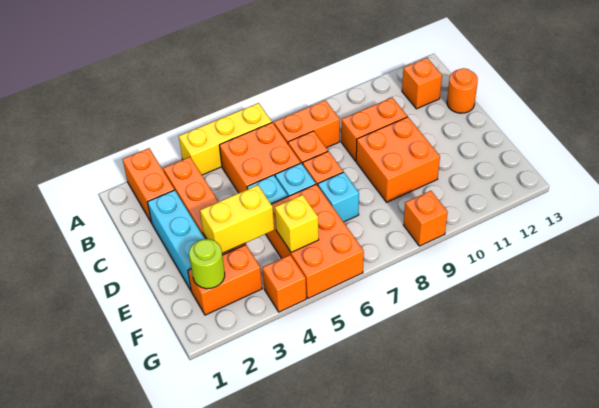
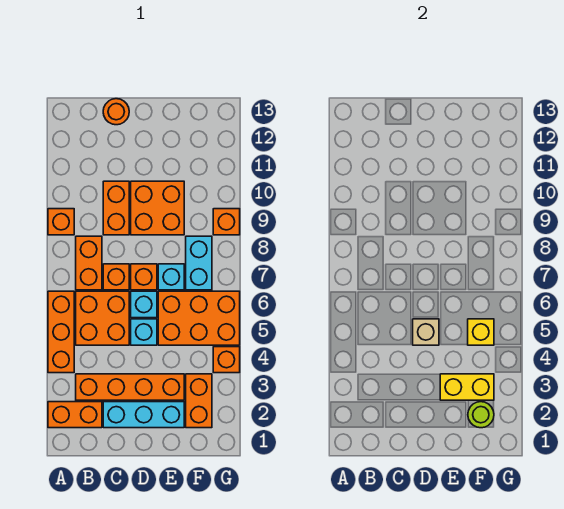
yellow brick A4:A6 level 1 -> orange brick A4:A6 level 1
orange brick B12 level 1 -> orange brick A9 level 1
none -> tan brick D5 level 2
yellow brick E3:E4 level 2 -> yellow brick E3:F3 level 2
none -> cyan brick F7:F8 level 1

